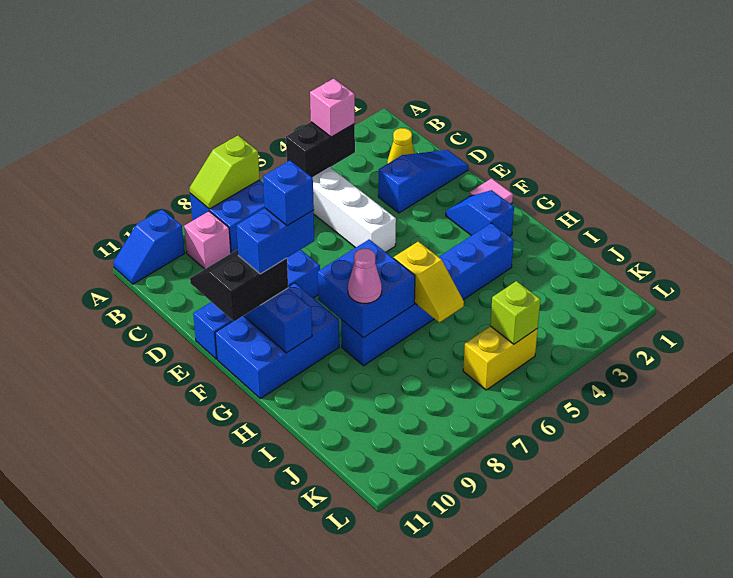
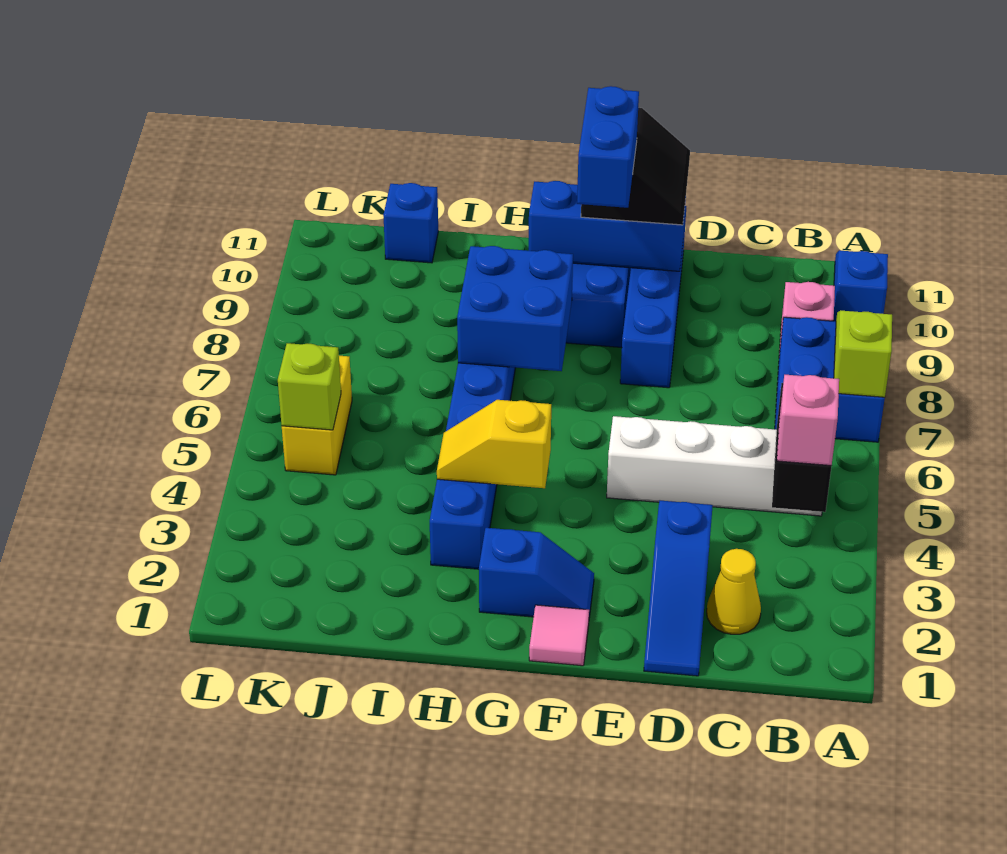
blue brick F9 level 5 -> blue brick J11 level 1
yellow slope H6:I6 level 2 top H -> yellow slope G4:H4 level 2 top G
pink cone H8 level 3 -> none

